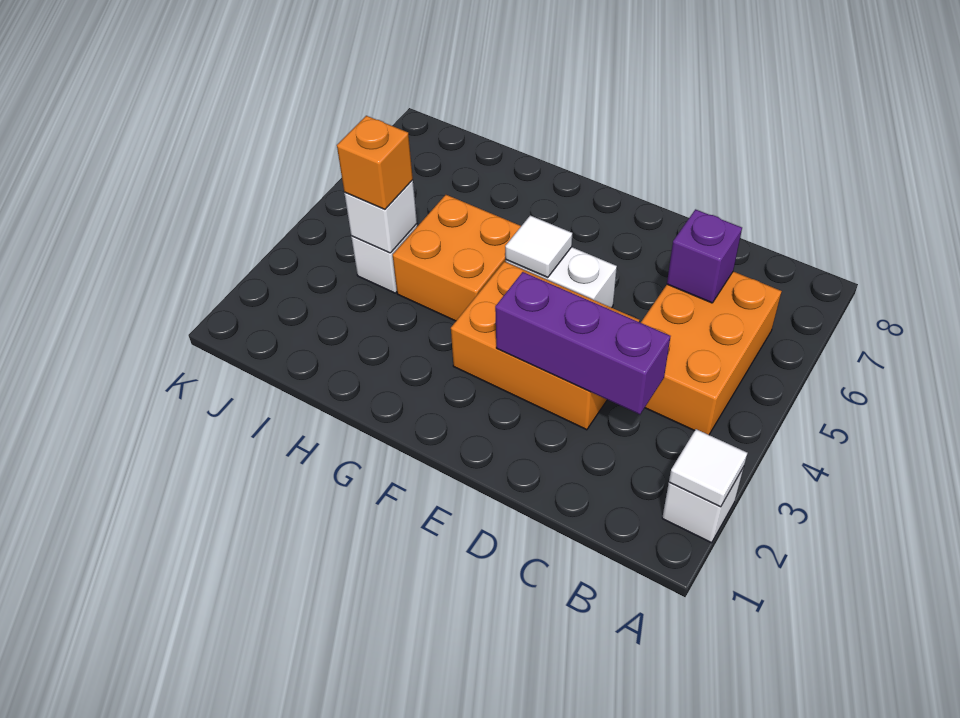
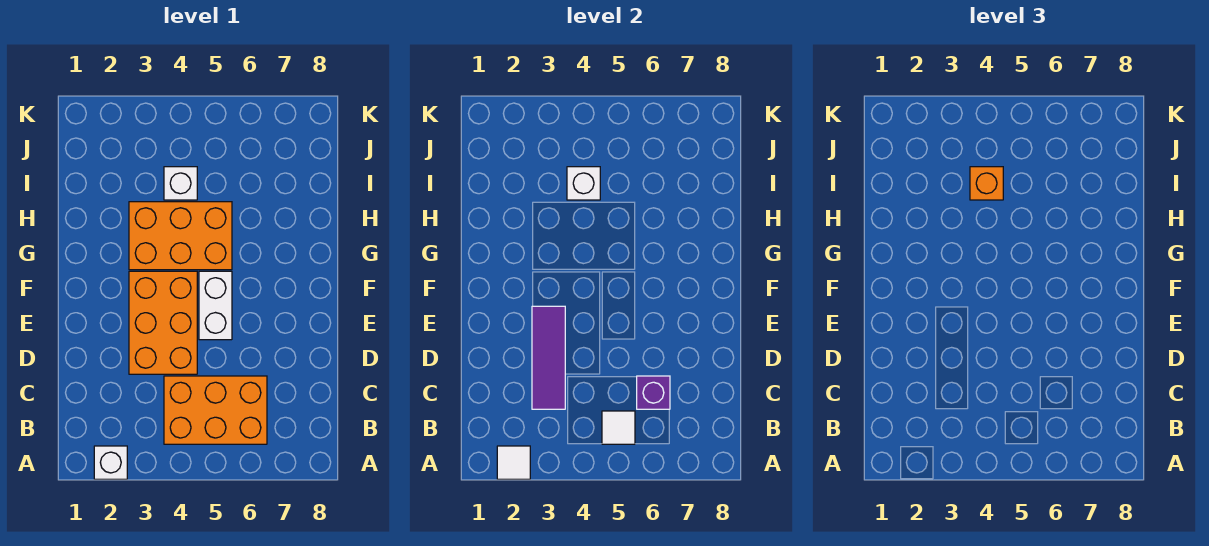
purple brick C3:E3 level 2 -> purple tile C3:E3 level 2
white tile F5 level 2 -> white tile B5 level 2
orange brick G4:H5 level 1 -> orange brick G3:H5 level 1

